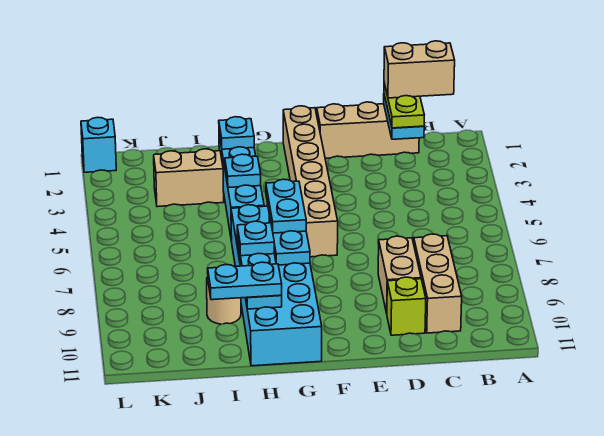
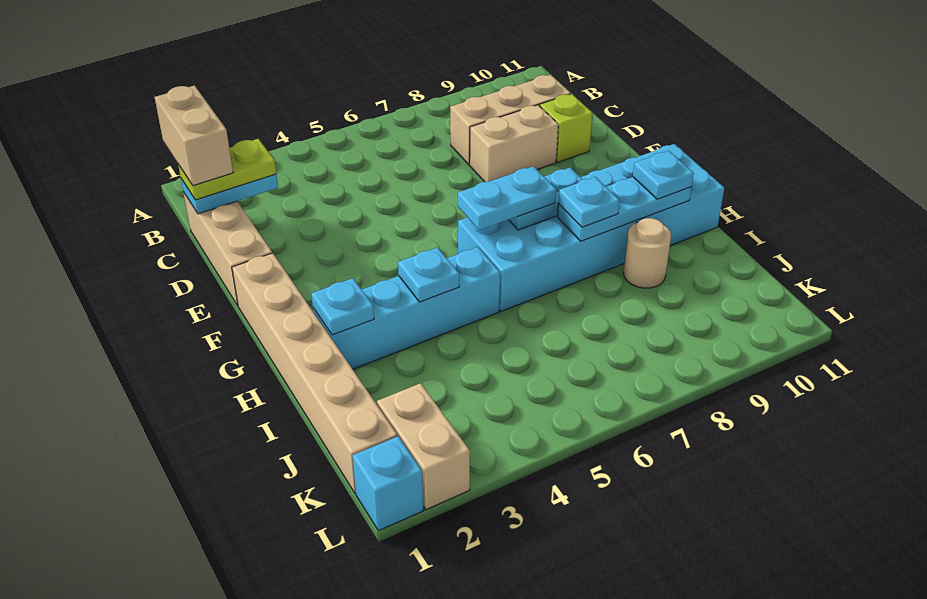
tan brick F1:F6 level 1 -> tan brick F1:K1 level 1
cyan plate H10:I10 level 3 -> cyan plate H10 level 3
tan brick I3:J3 level 1 -> tan brick K2:L2 level 1

